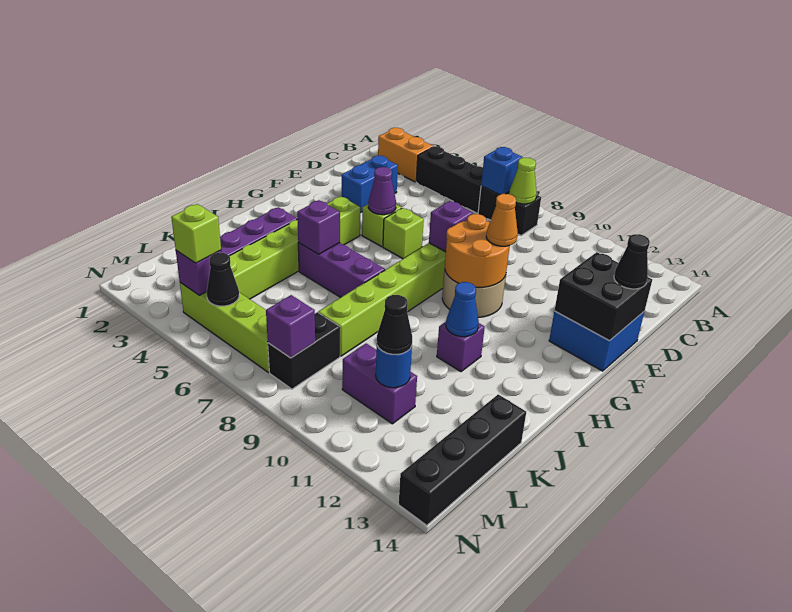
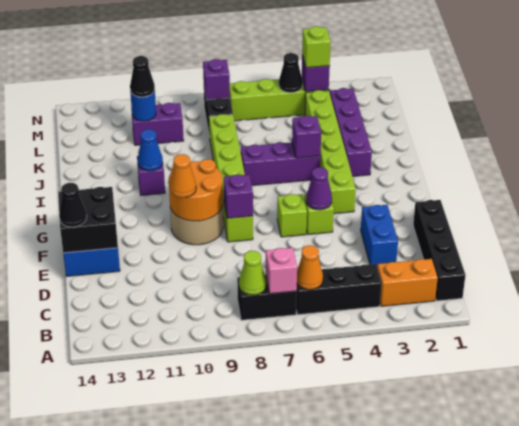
none -> orange cone B6 level 2
blue brick B7 level 2 -> pink brick B7 level 2
black brick K14:N14 level 1 -> black brick B1:E1 level 1

